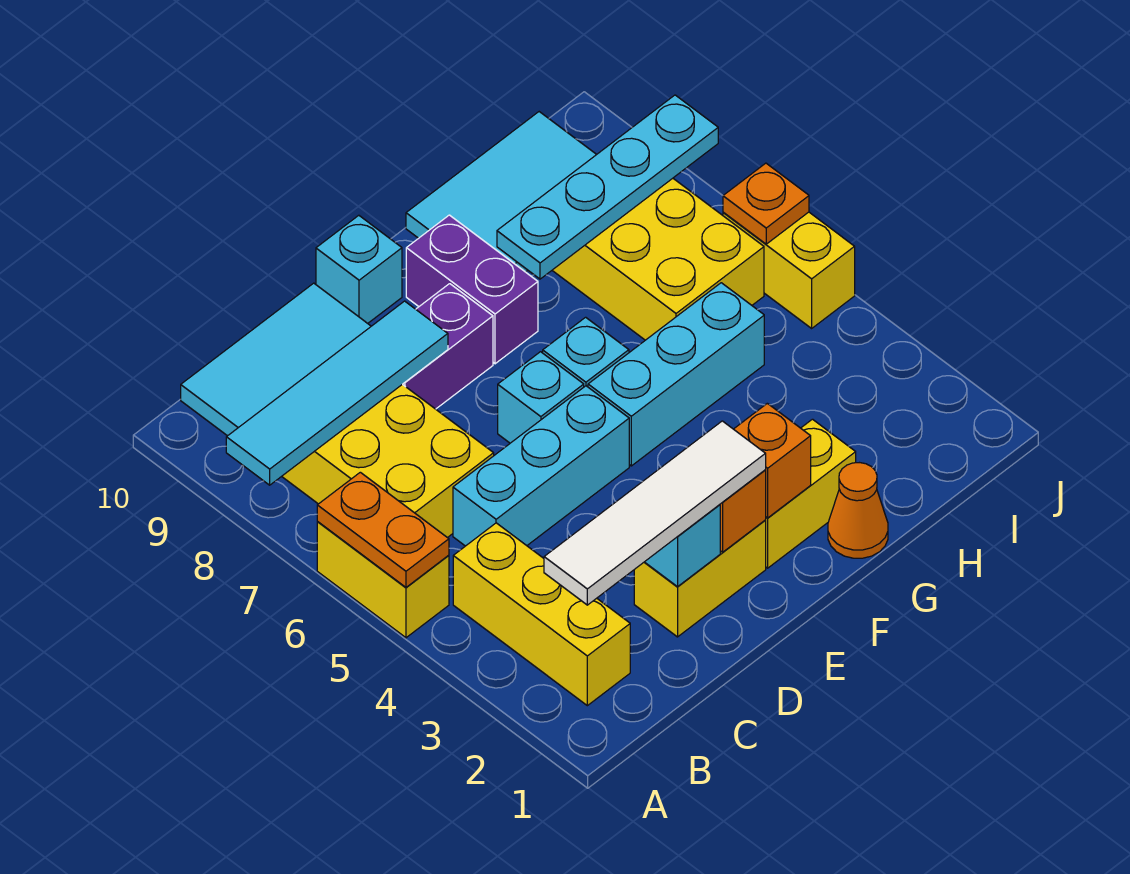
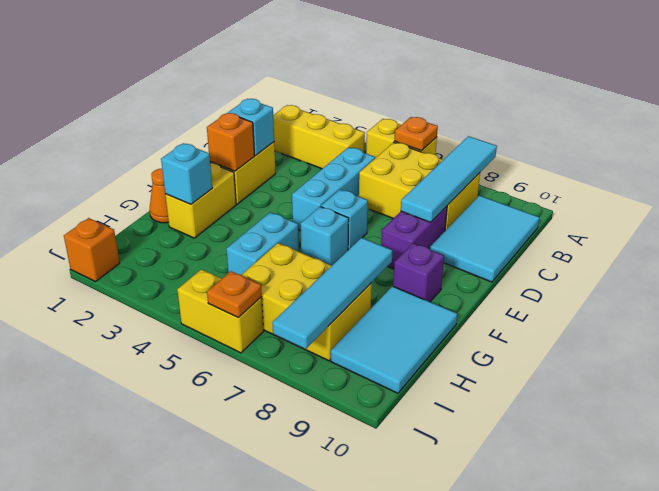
orange plate A5:A6 level 2 -> orange plate A6 level 2
white tile B2:E2 level 3 -> none
cyan brick E10 level 1 -> cyan brick G2 level 2
orange brick F2 level 2 -> orange brick J1 level 1
cyan brick F5:H5 level 1 -> cyan brick G5:H5 level 1
purple brick F8:F9 level 1 -> purple brick F9 level 1
cyan plate G8:J8 level 2 -> cyan tile G8:J8 level 2

